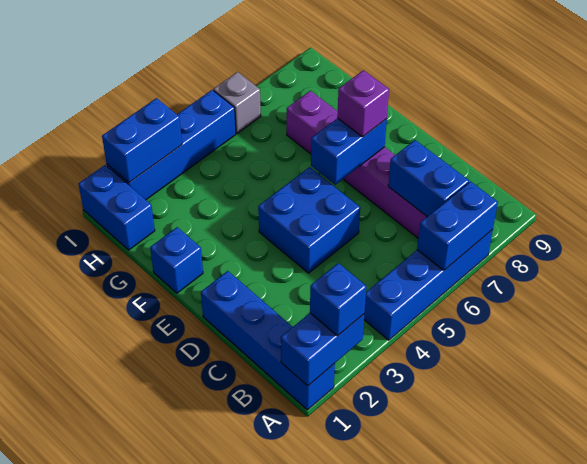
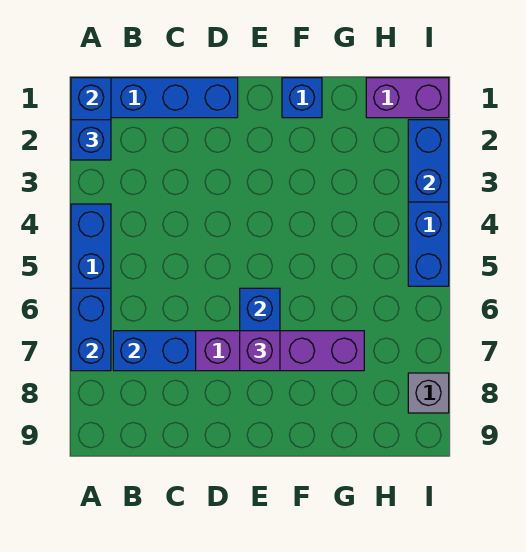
blue brick D4:E5 level 1 -> none
blue brick H1:I1 level 1 -> purple brick H1:I1 level 1
grey brick I6 level 1 -> grey brick I8 level 1

